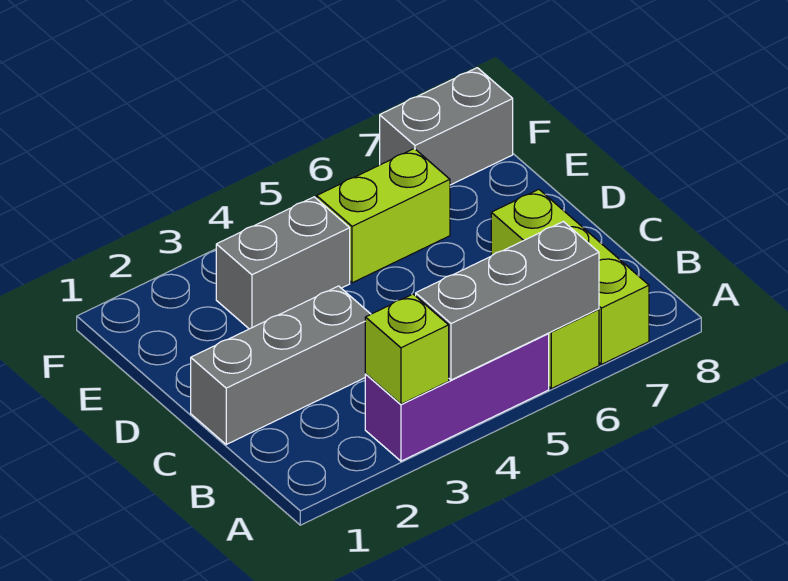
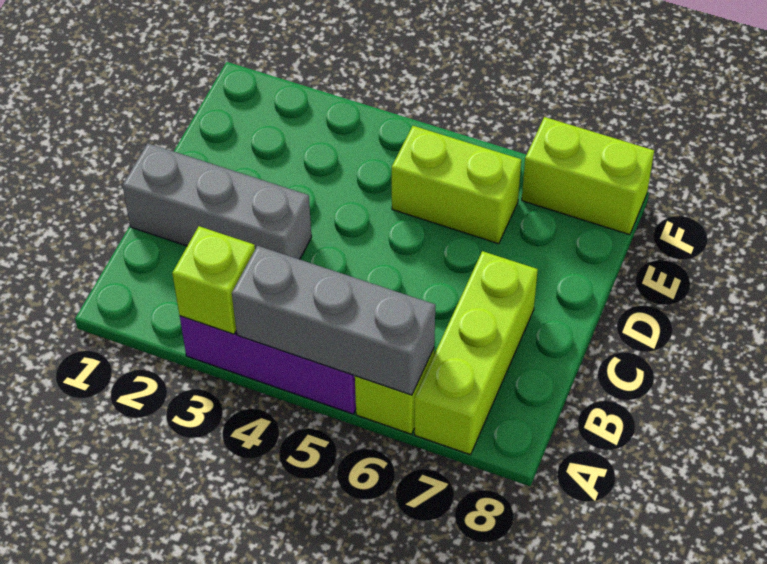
grey brick E3:E4 level 1 -> none
grey brick F7:F8 level 1 -> lime brick F7:F8 level 1

